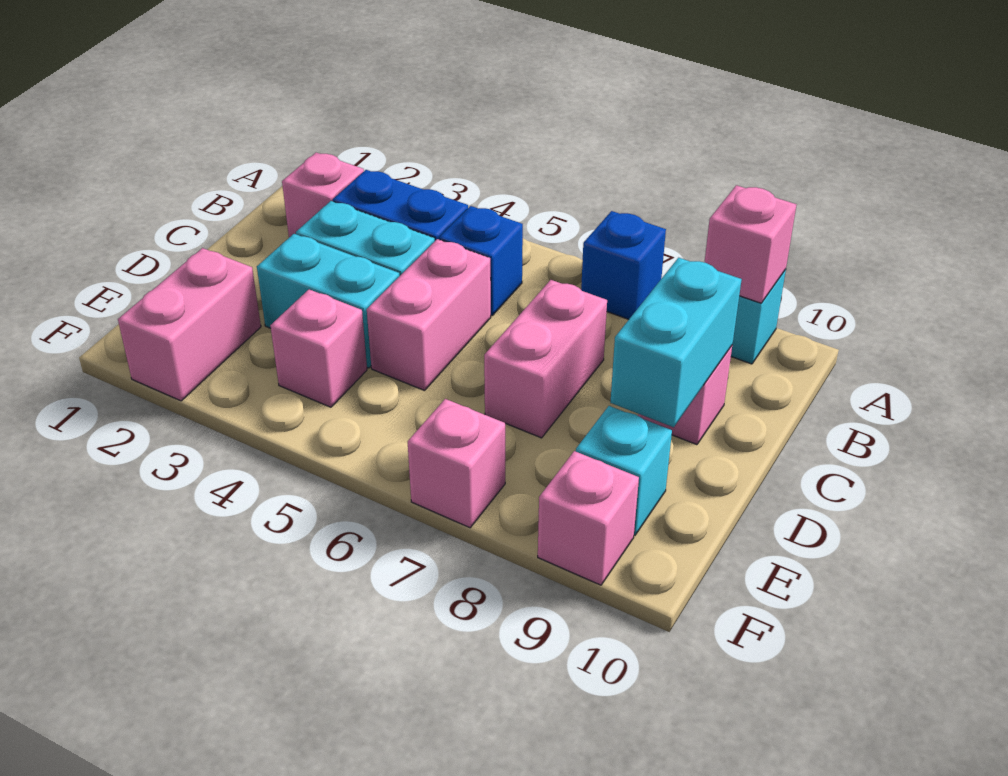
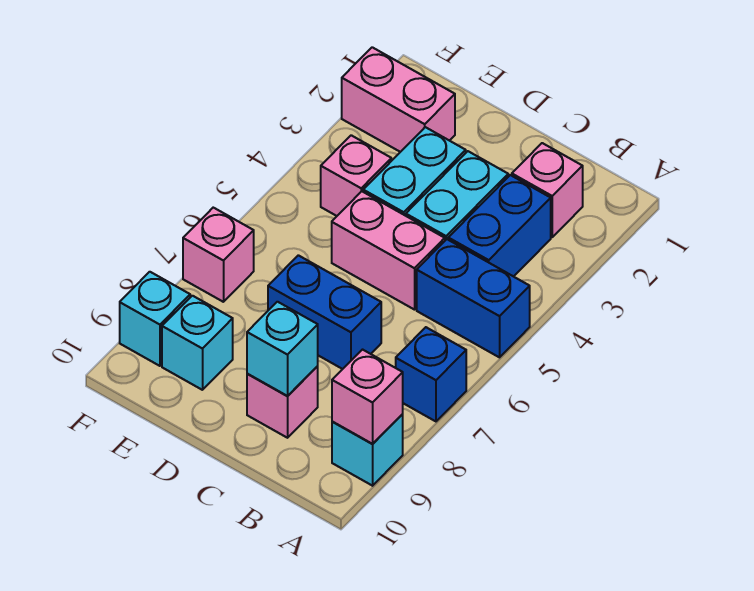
blue brick B5 level 1 -> blue brick A5:B5 level 1
pink brick C7:D7 level 1 -> blue brick C7:D7 level 1
cyan brick C9:D9 level 2 -> cyan brick C9 level 2
pink brick F9 level 1 -> cyan brick F9 level 1

